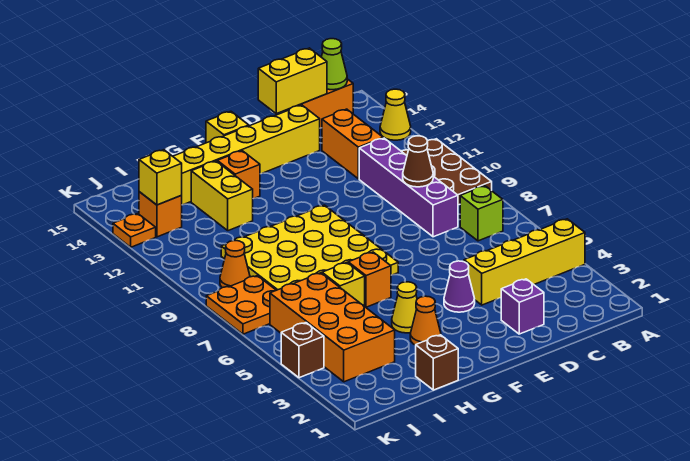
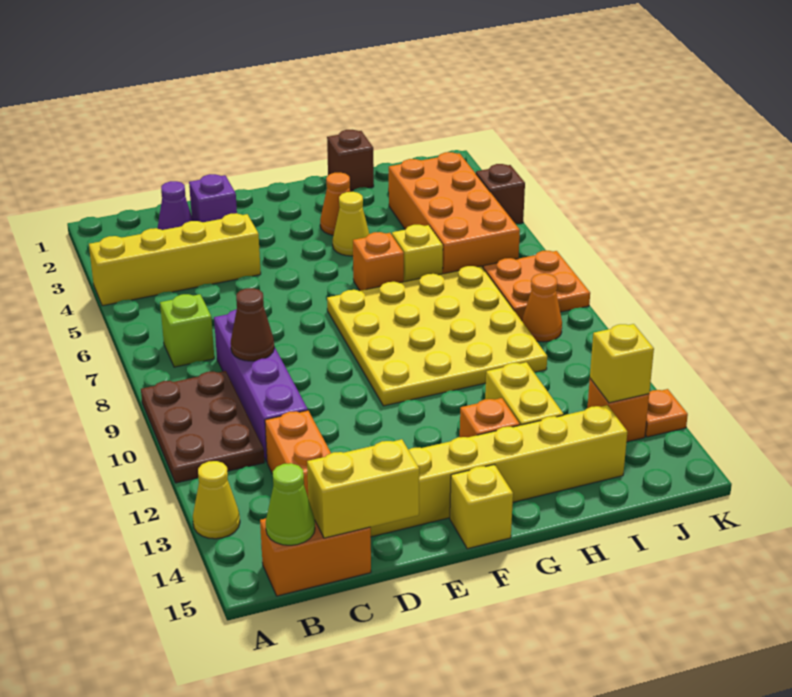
purple cone E4 level 1 -> purple cone C2 level 1

